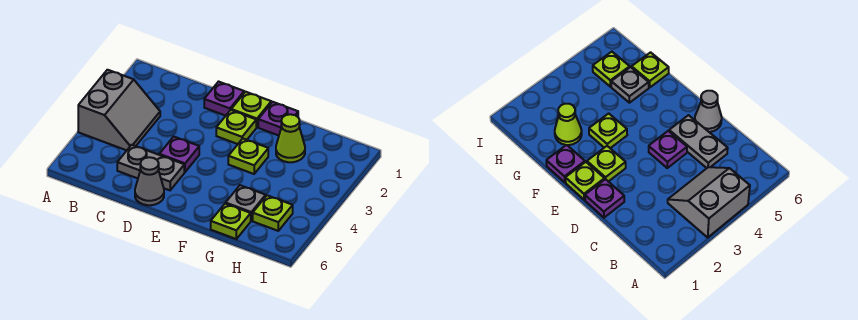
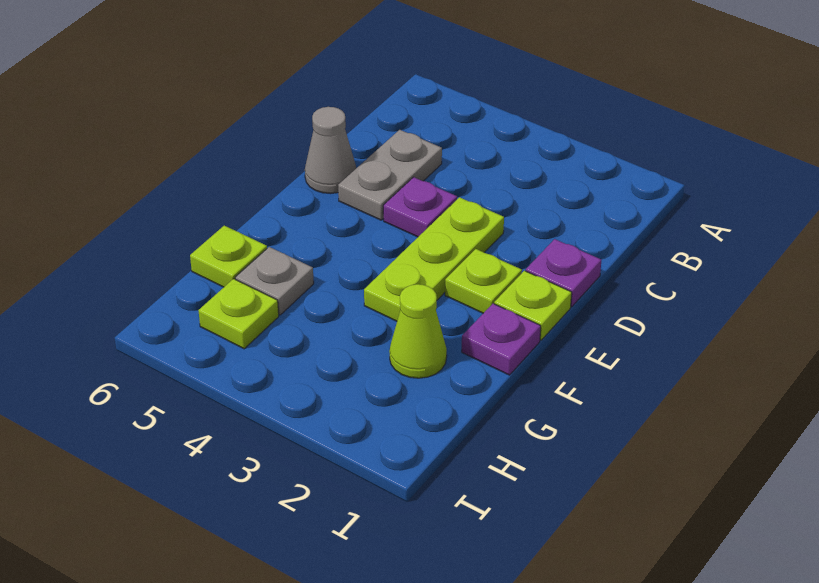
grey slope A3:B4 level 1 top A -> none
lime plate F3 level 1 -> lime plate D3:F3 level 1

